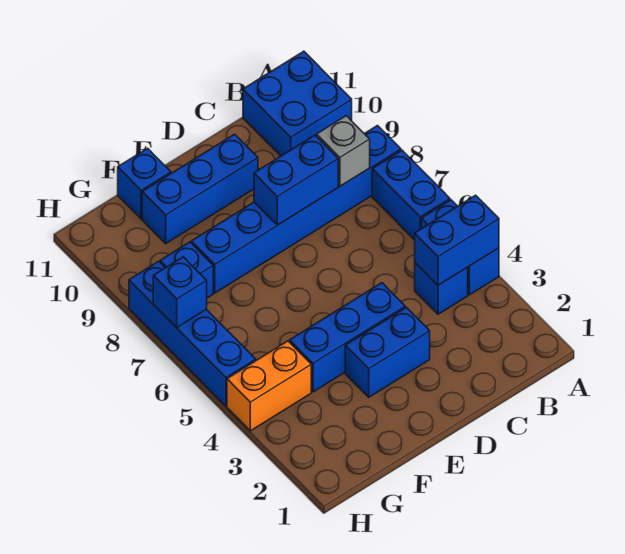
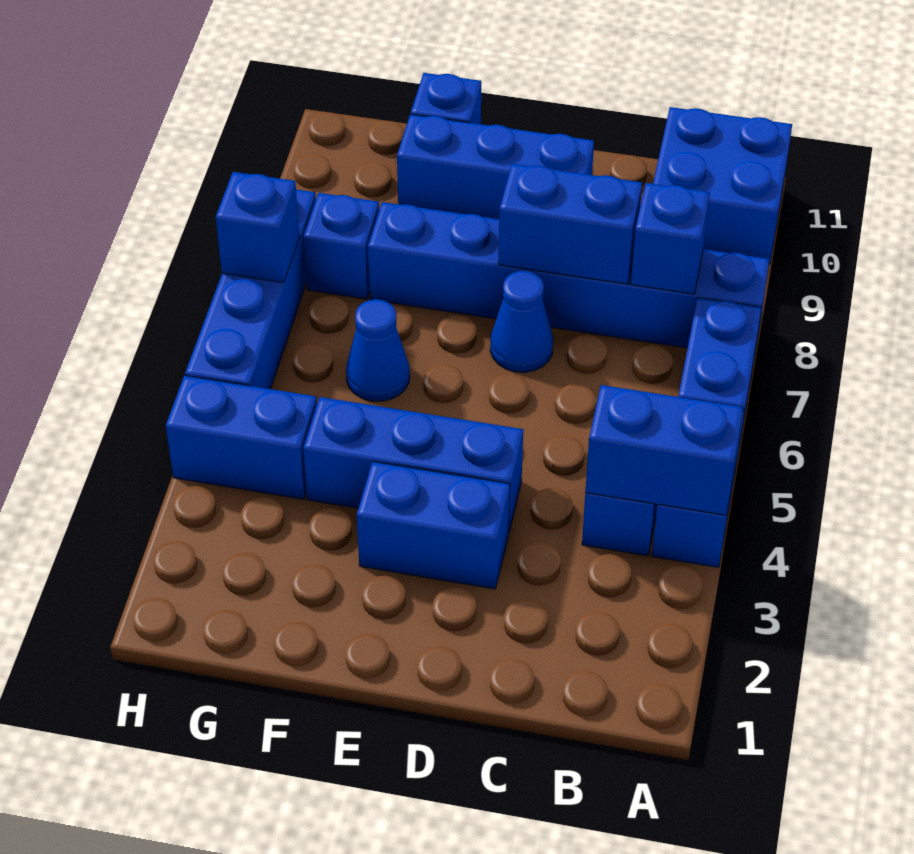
grey brick B8 level 2 -> blue brick B8 level 2
none -> blue cone D7 level 1
none -> blue cone F6 level 1
orange brick G4:H4 level 1 -> blue brick G4:H4 level 1

